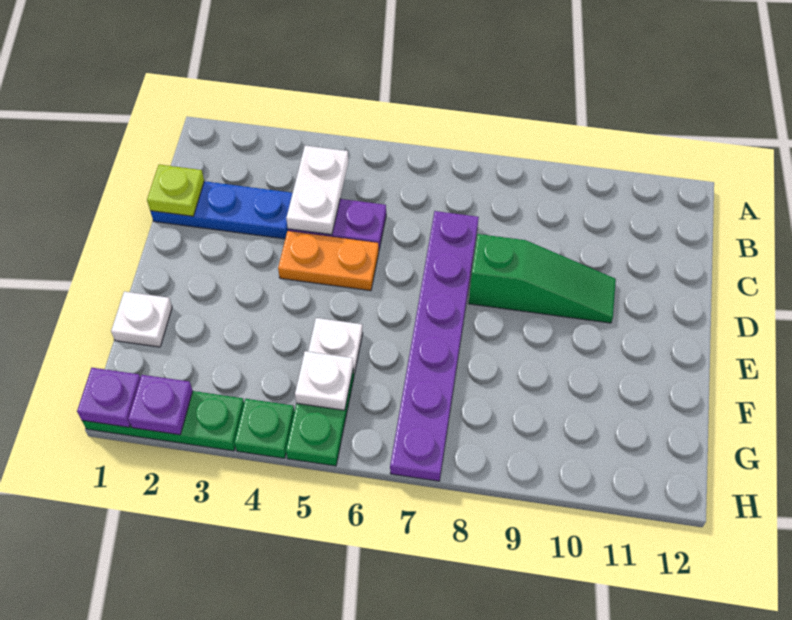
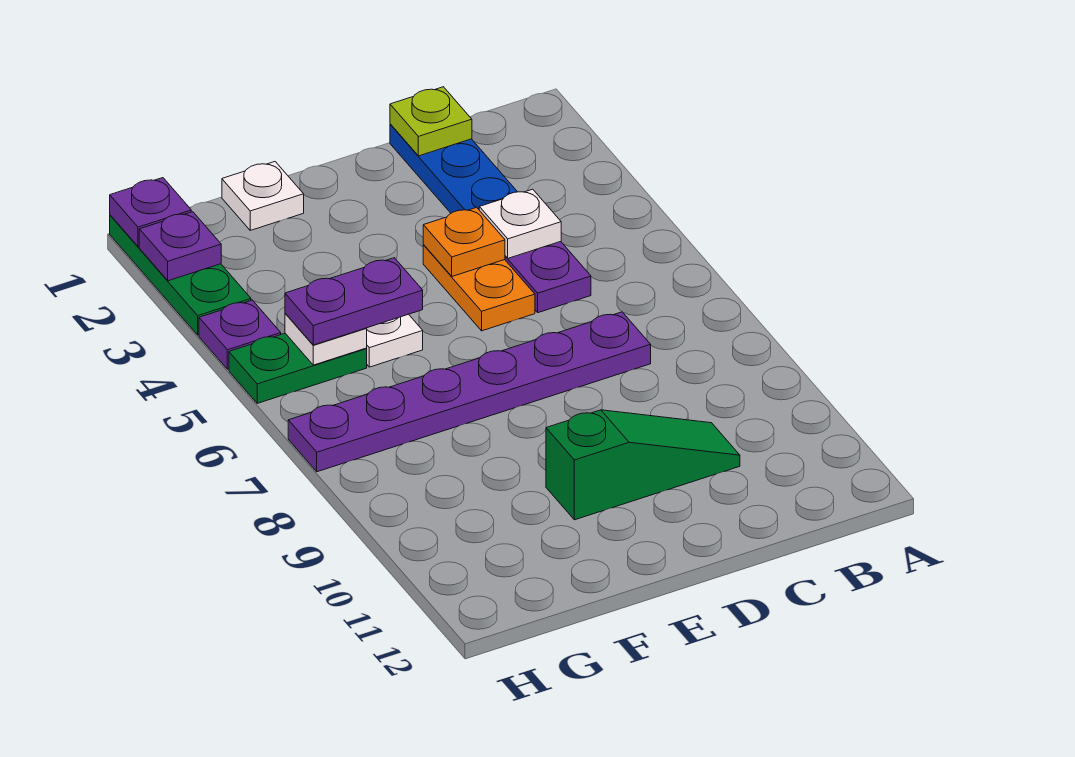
white plate B4:C4 level 2 -> white plate C4 level 2
none -> orange plate D4 level 2
green slope D8:D10 level 1 top 8 -> green slope C10:E10 level 1 top E
none -> purple plate F5:G5 level 3
green plate H4 level 1 -> purple plate H4 level 1

